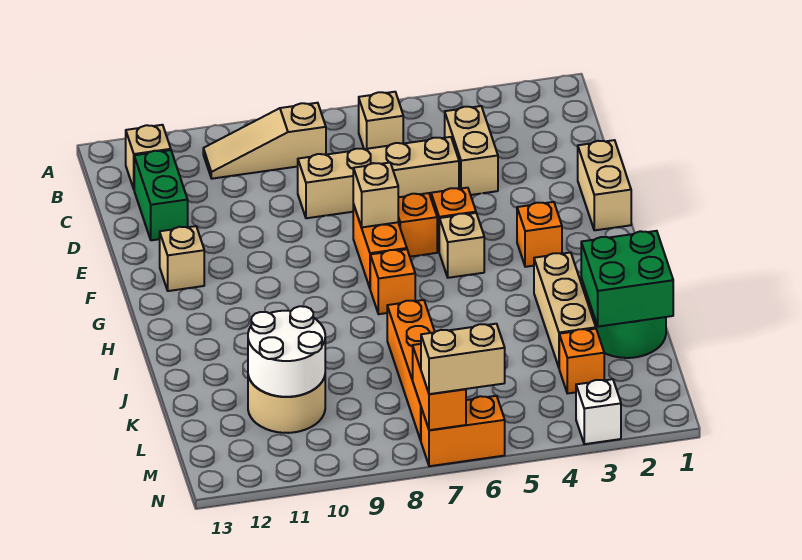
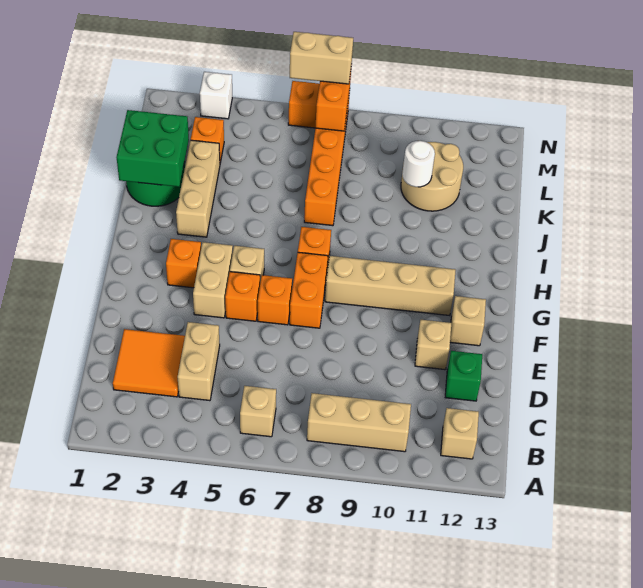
tan slope B8:B10 level 1 top 8 -> tan brick B8:B10 level 1
none -> orange tile C2:D3 level 1
green brick C12:D12 level 1 -> green brick D12 level 1
tan brick D5:D8 level 1 -> tan brick G8:G11 level 1
tan brick E1:F1 level 1 -> tan brick F4:G4 level 1
tan brick F7 level 2 -> tan brick E11 level 1
white round brick K10:L11 level 2 -> white round brick K10 level 2

